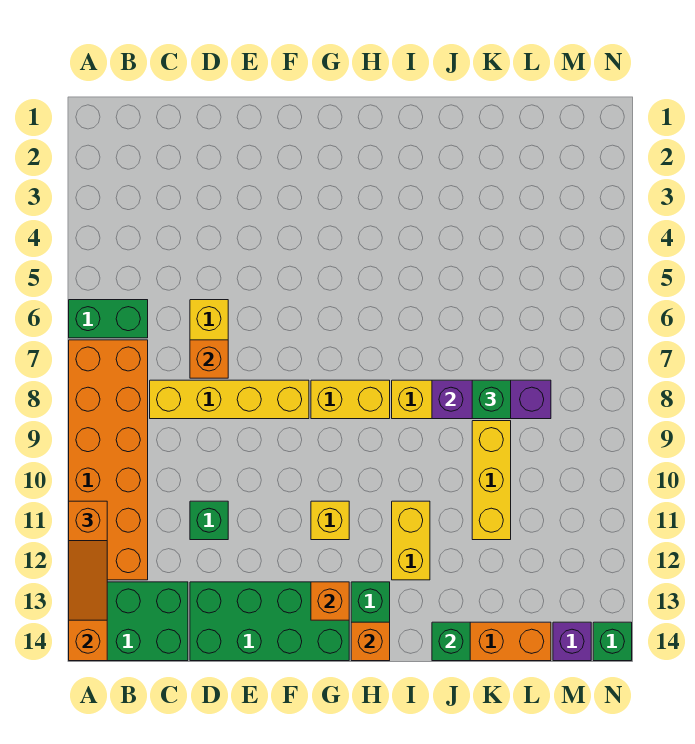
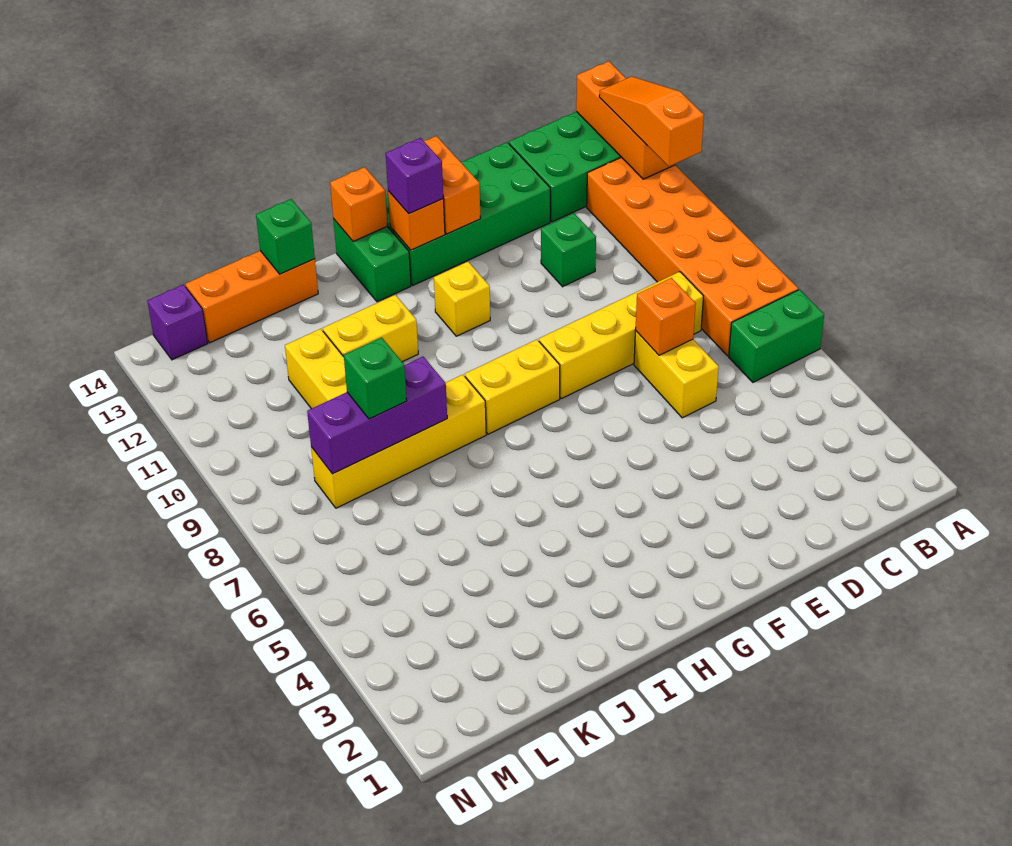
none -> orange brick F13:F14 level 2
none -> purple brick G13 level 3
yellow brick I11:I12 level 1 -> yellow brick I11:J11 level 1
green brick N14 level 1 -> none

